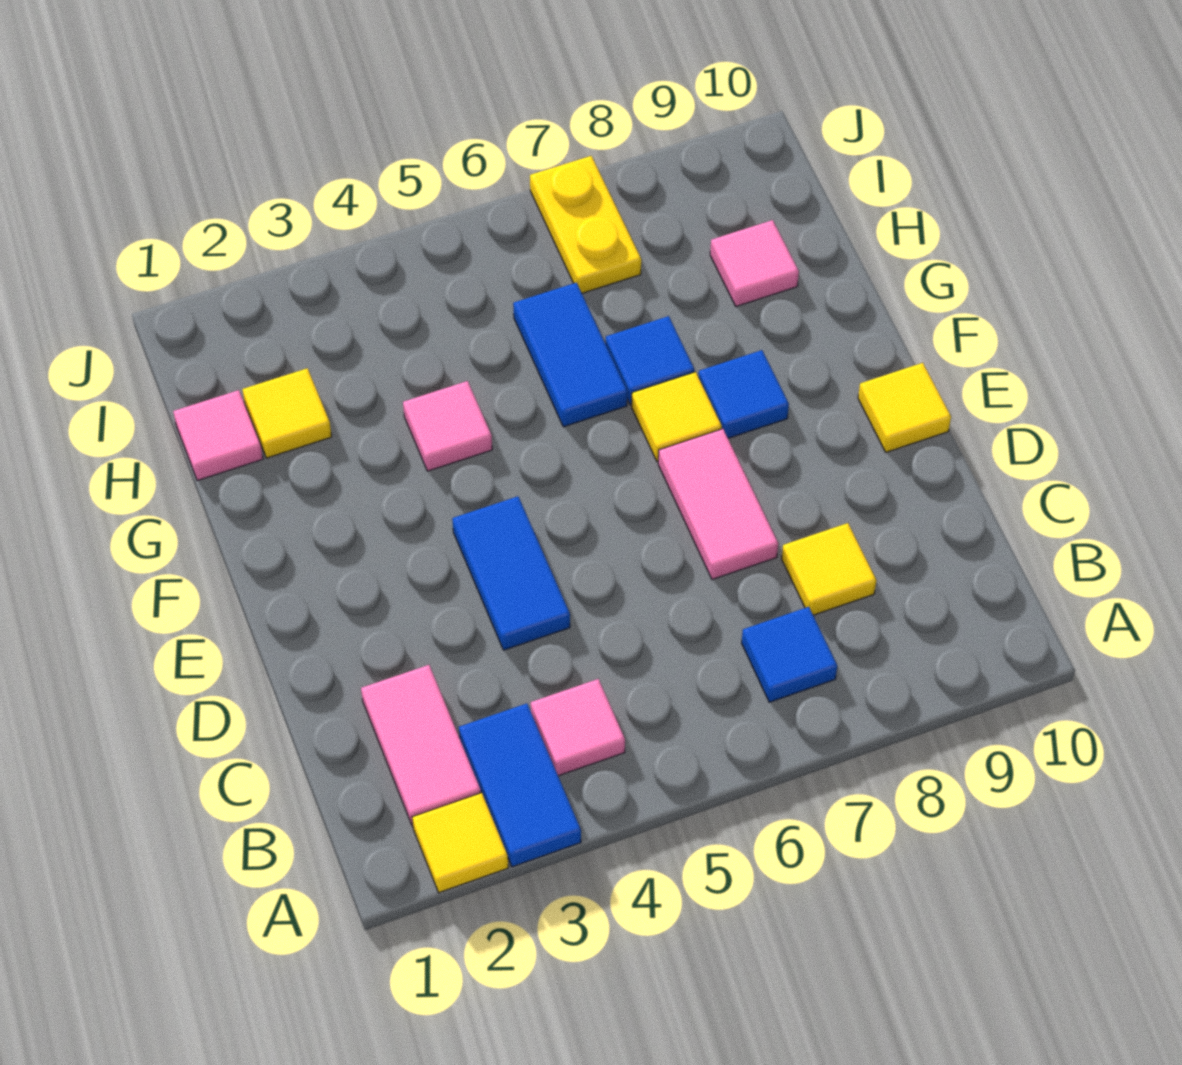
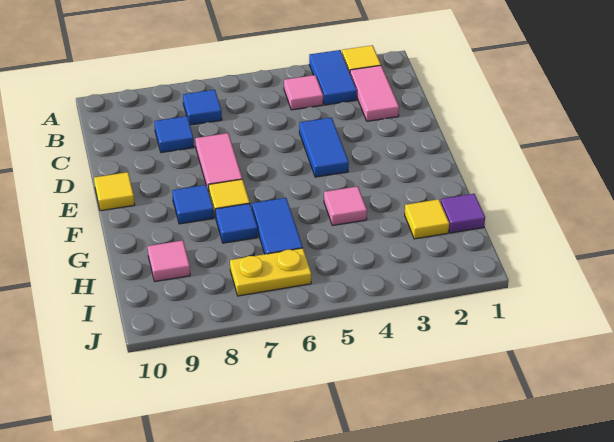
yellow tile C8 level 1 -> blue tile C8 level 1
pink tile H1 level 1 -> purple tile H1 level 1
yellow plate I7:J7 level 1 -> yellow plate I6:I7 level 1

